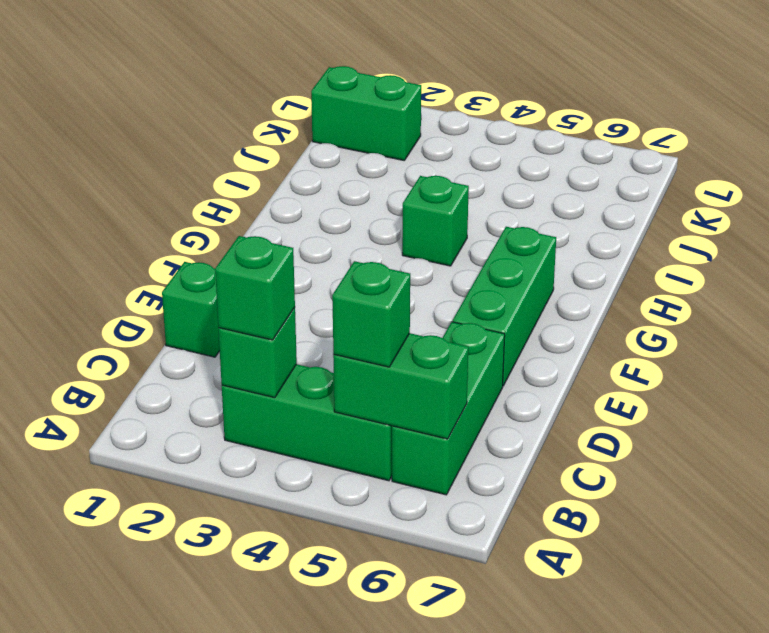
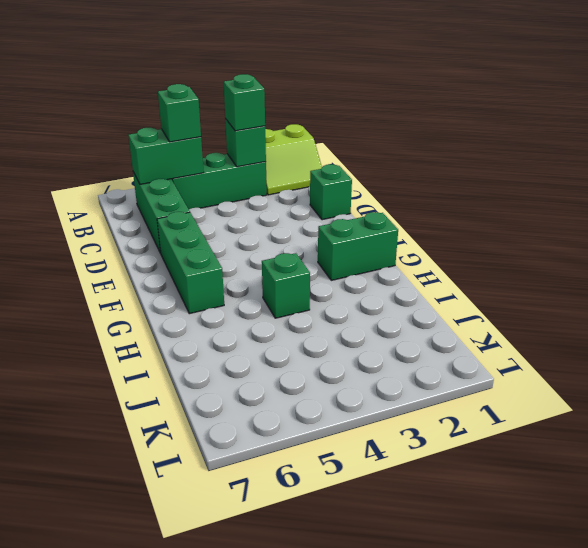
none -> lime slope A1:B2 level 1 top A
green brick K1:K2 level 1 -> green brick G1:G2 level 1

